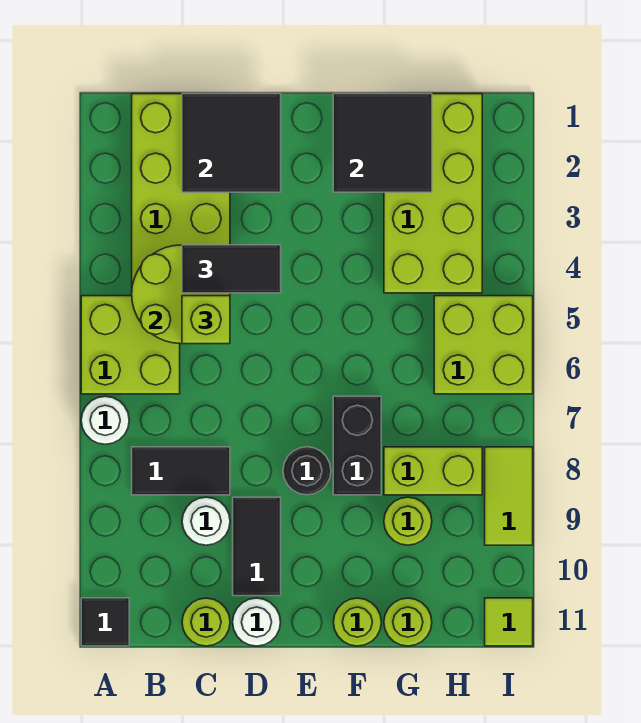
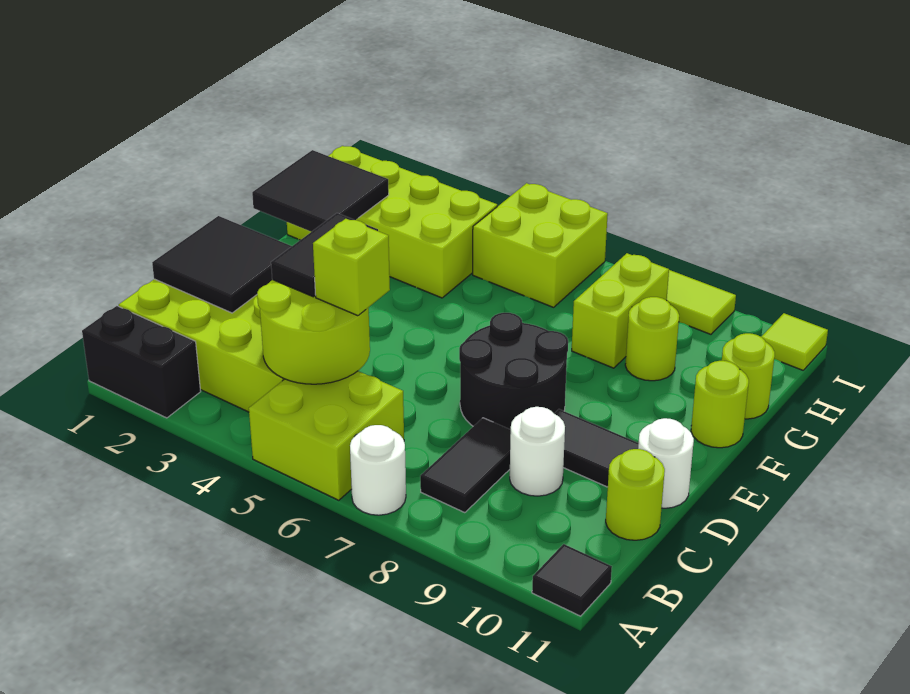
black round brick E8 level 1 -> black round brick D7:E8 level 1
black brick F7:F8 level 1 -> black brick A1:A2 level 1

